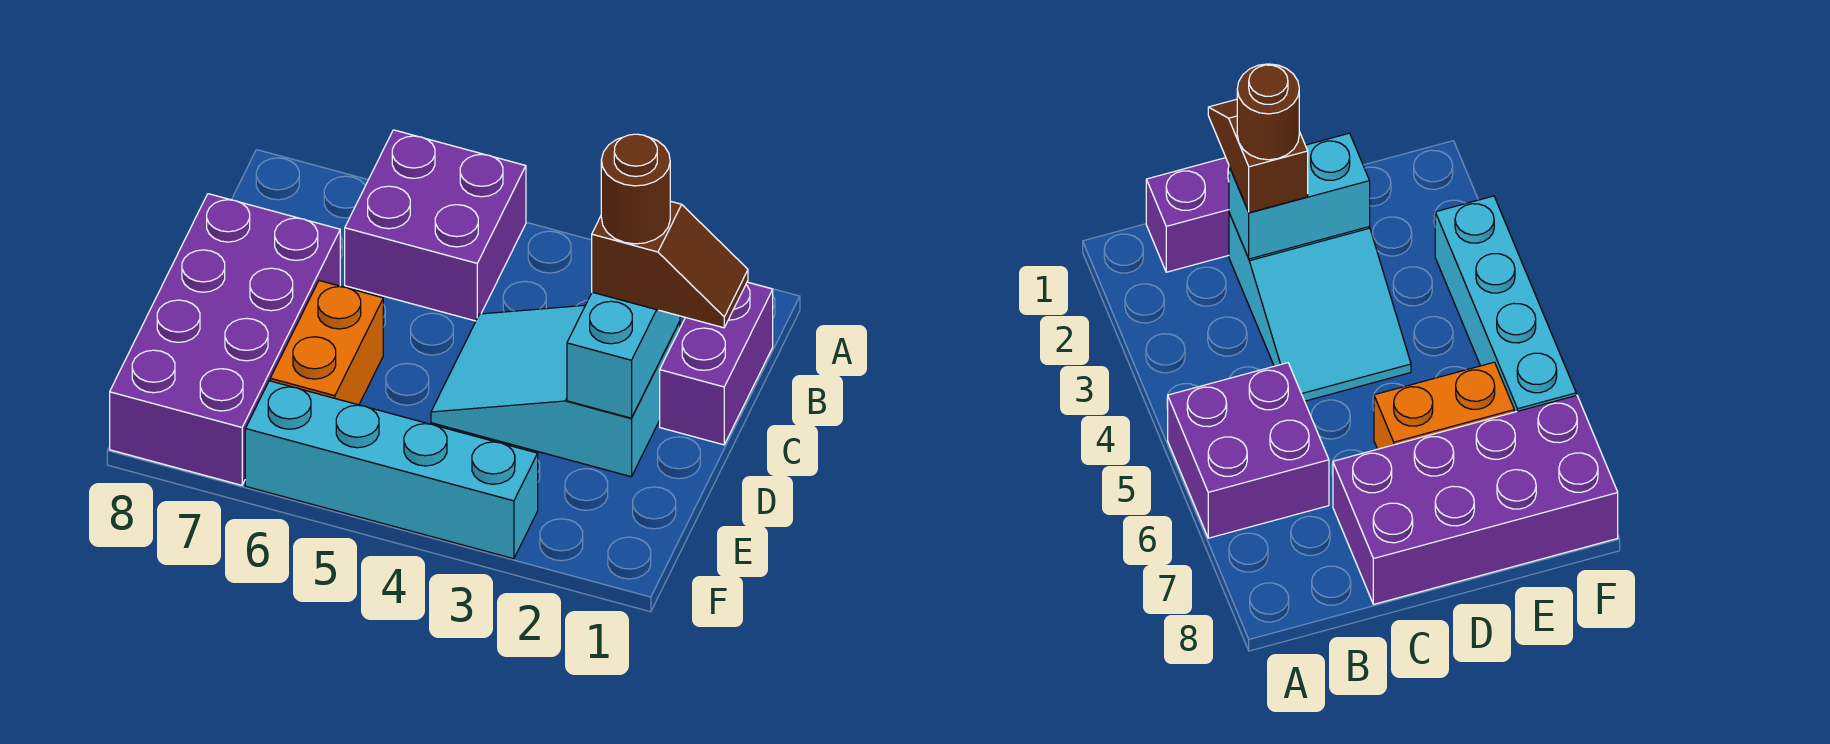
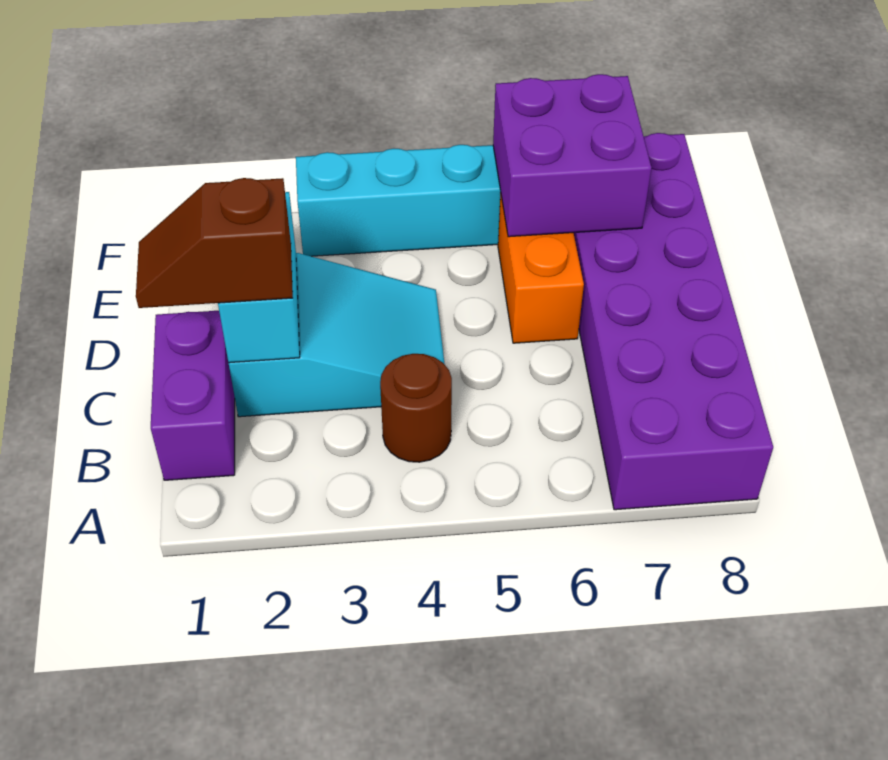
purple brick A5:B6 level 1 -> purple brick E6:F7 level 2
brown round brick C2 level 4 -> brown round brick B4 level 1
purple brick C7:F8 level 1 -> purple brick A7:F8 level 1

